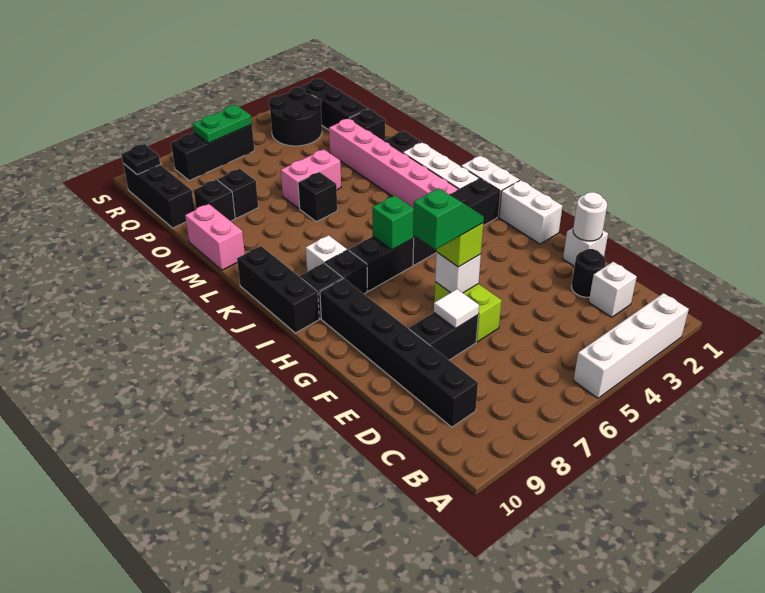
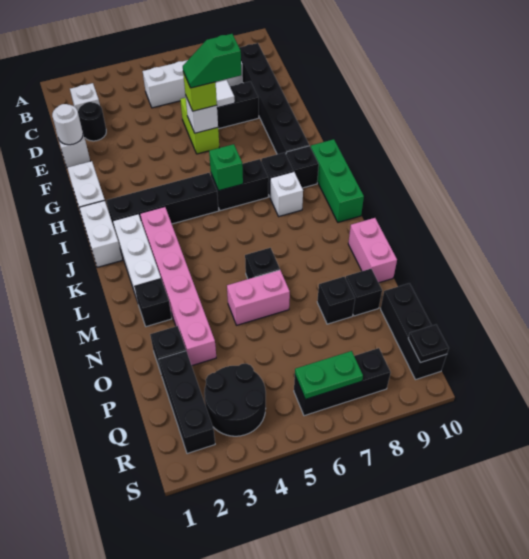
white brick A2:A5 level 1 -> white brick C5:C8 level 1
black brick I10:K10 level 1 -> green brick I10:K10 level 1

